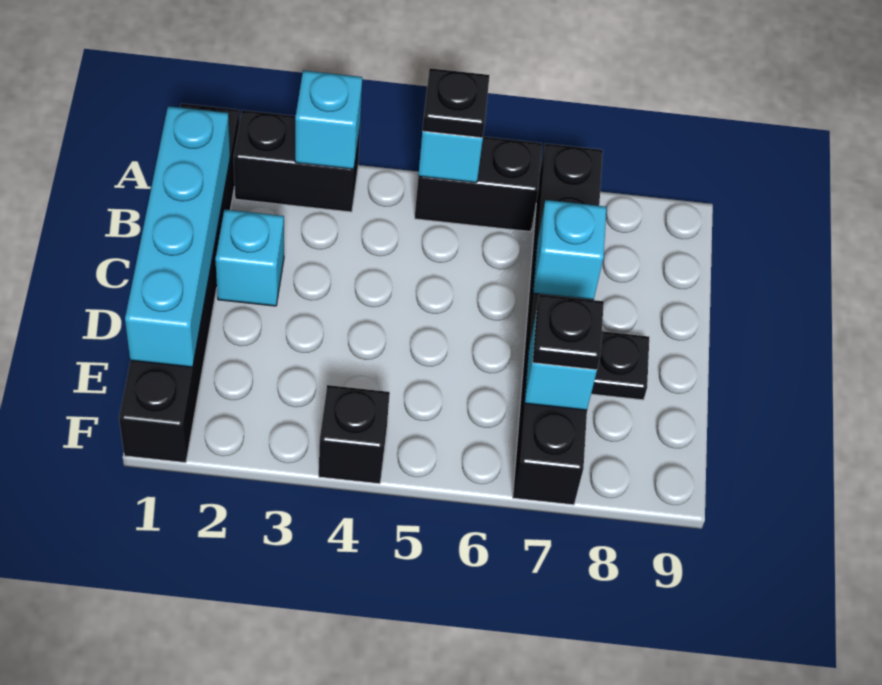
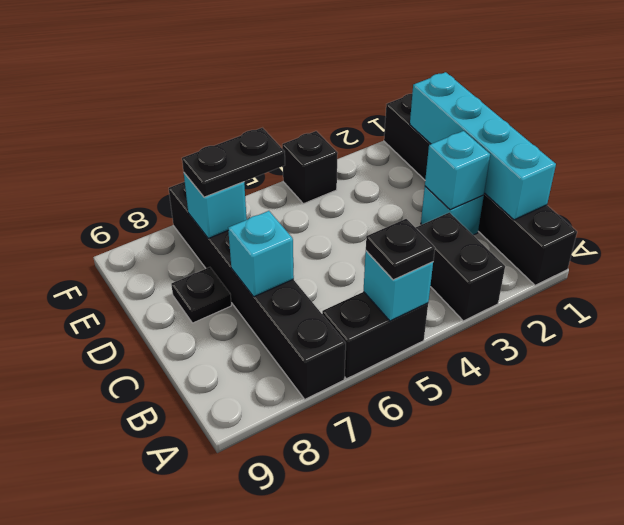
black brick A2:A3 level 1 -> black brick A3:B3 level 1
cyan brick A3 level 2 -> cyan brick C2 level 2
black plate E7 level 3 -> black plate E6:E7 level 3

